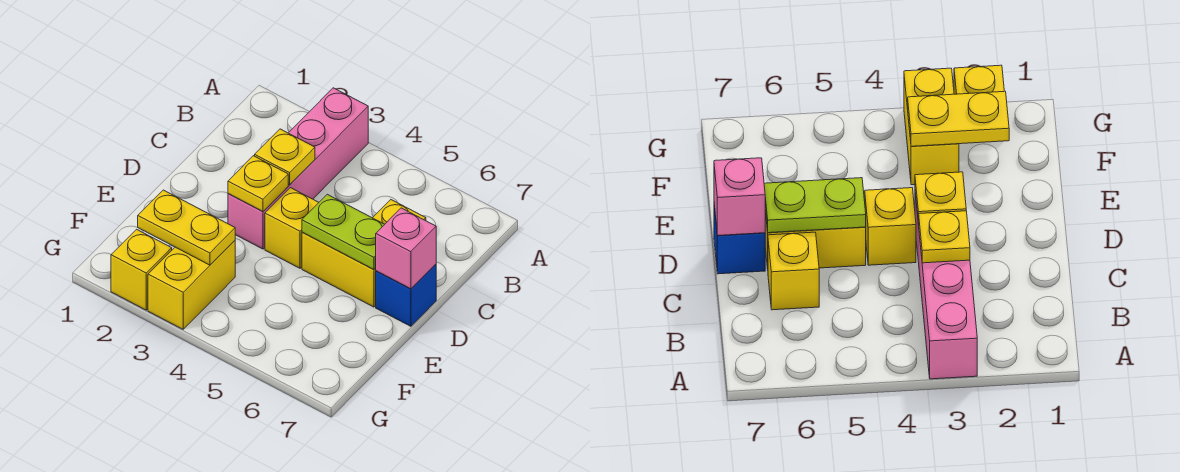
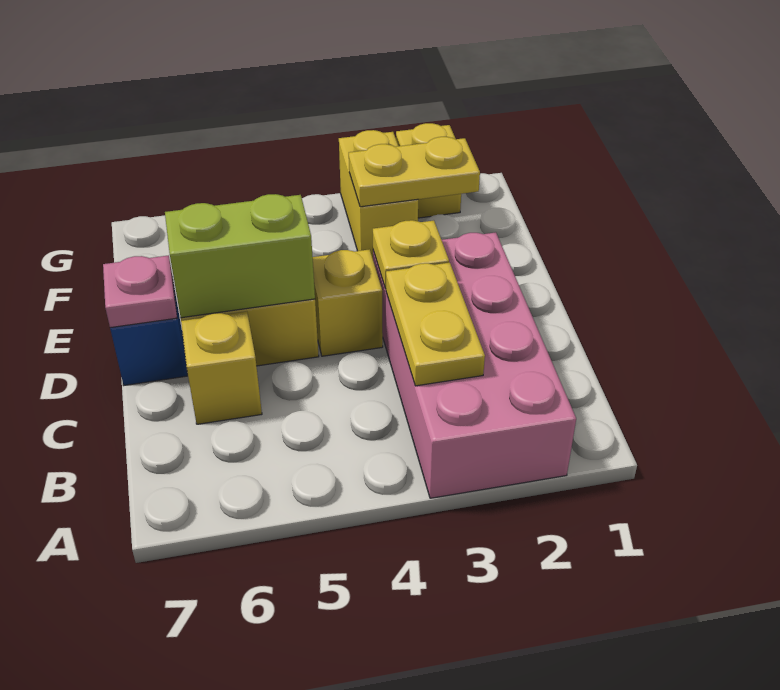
pink brick A3:D3 level 1 -> pink brick A2:D3 level 1
yellow plate C3 level 2 -> yellow plate B3:C3 level 2
lime plate D5:D6 level 2 -> lime brick D5:D6 level 2
pink brick D7 level 2 -> pink plate D7 level 2

